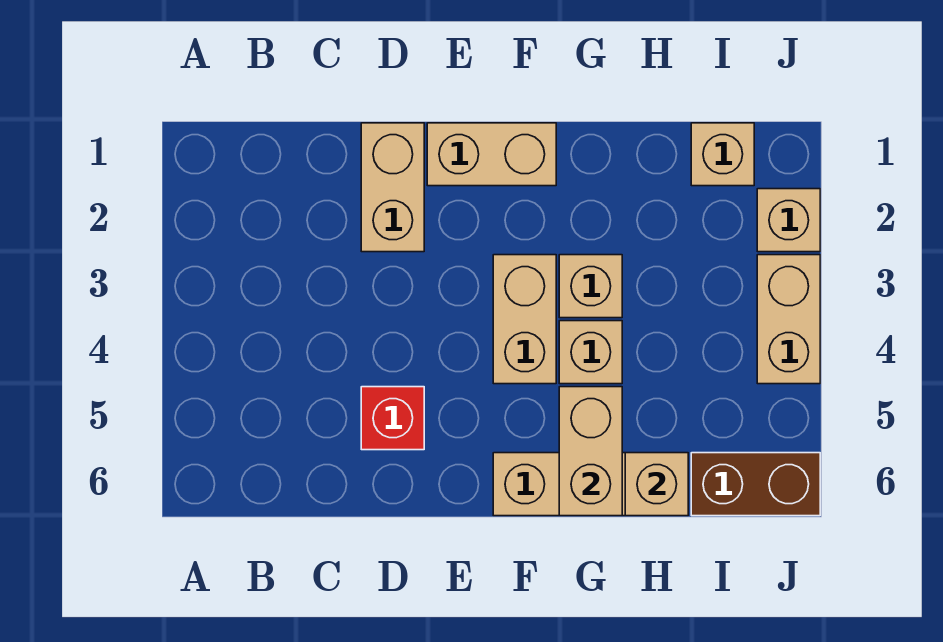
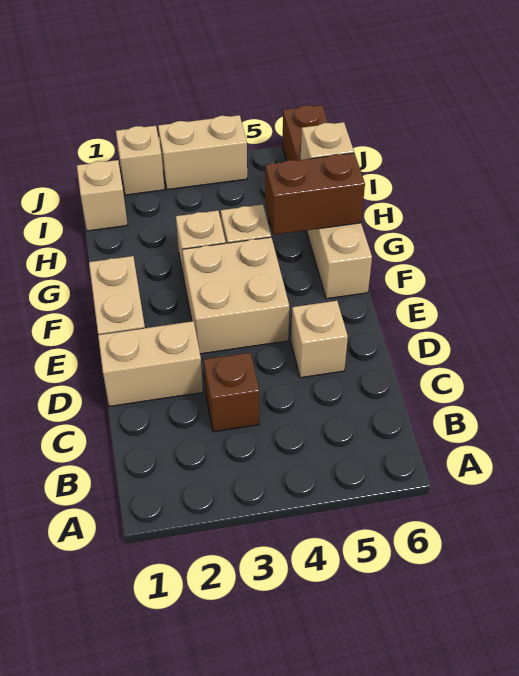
none -> brown brick C3 level 1
red brick D5 level 1 -> tan brick D5 level 1
tan brick F3:F4 level 1 -> tan brick E3:F4 level 1
tan brick G5:G6 level 2 -> brown brick G5:G6 level 2

